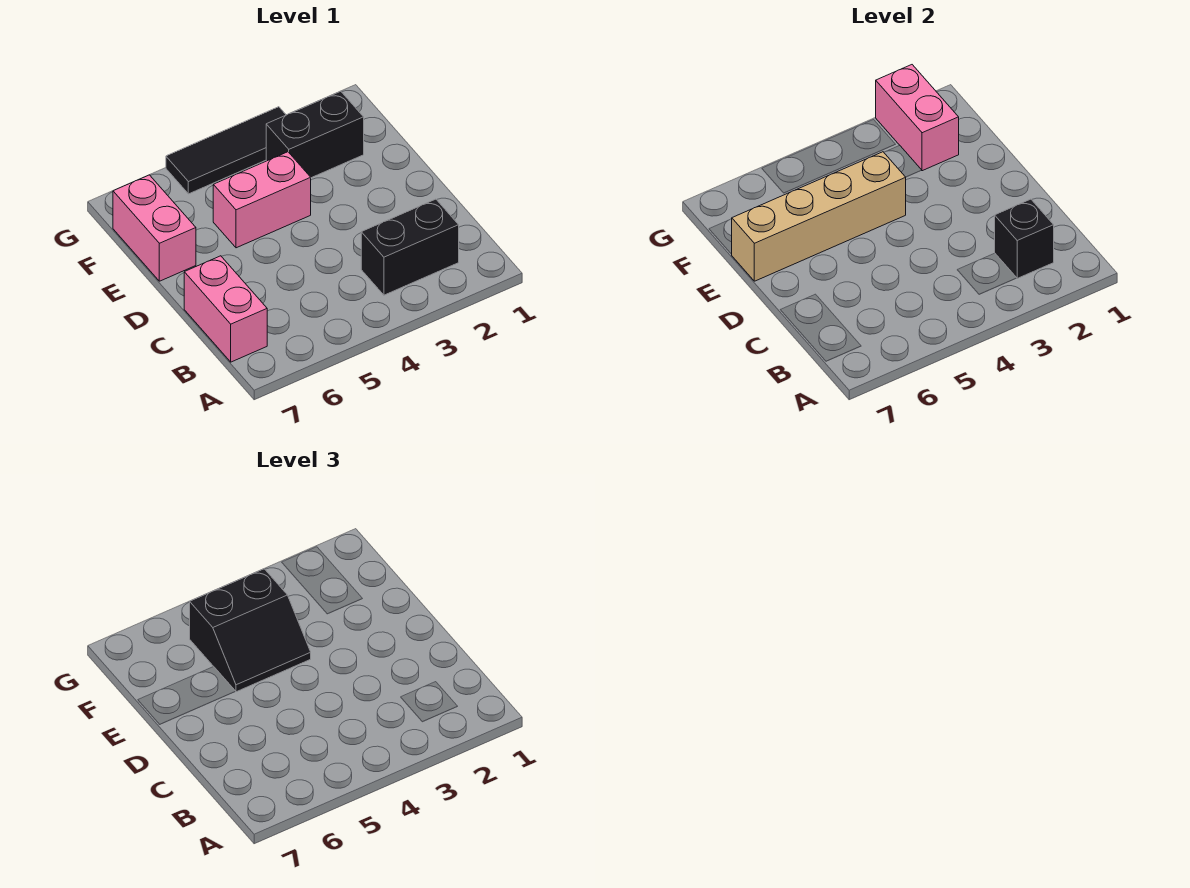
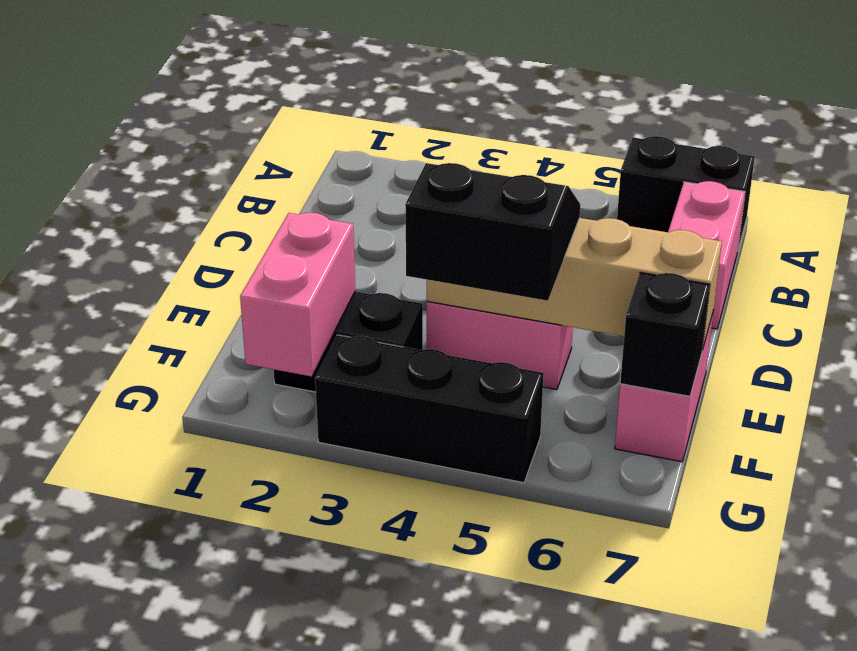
black brick B2:B3 level 1 -> black brick A6:A7 level 1
black brick B2 level 2 -> black brick F7 level 2
black tile G3:G5 level 1 -> black brick G3:G5 level 1

